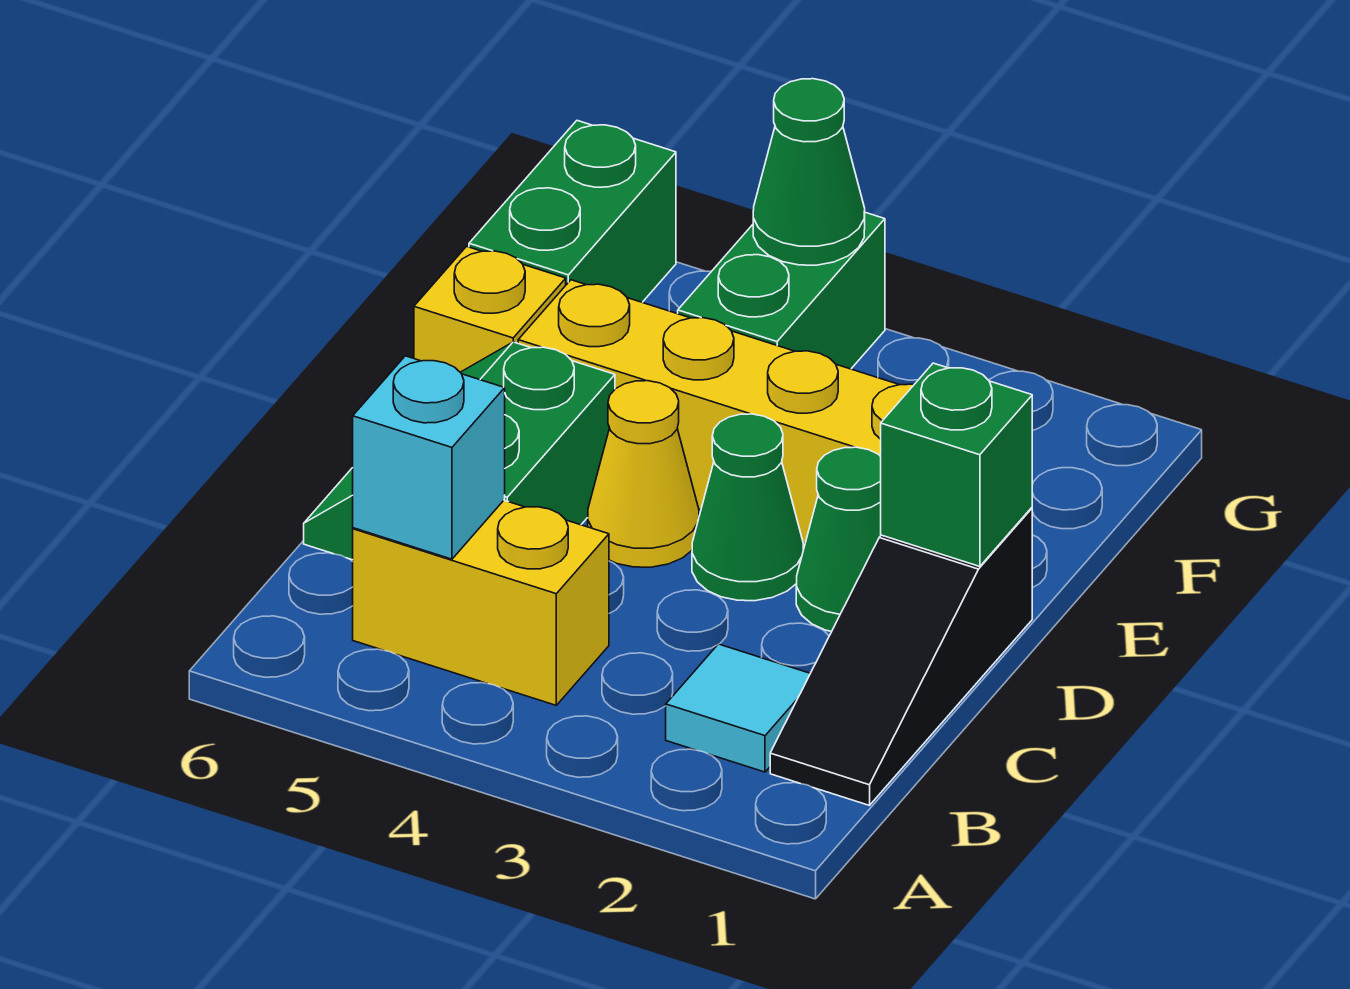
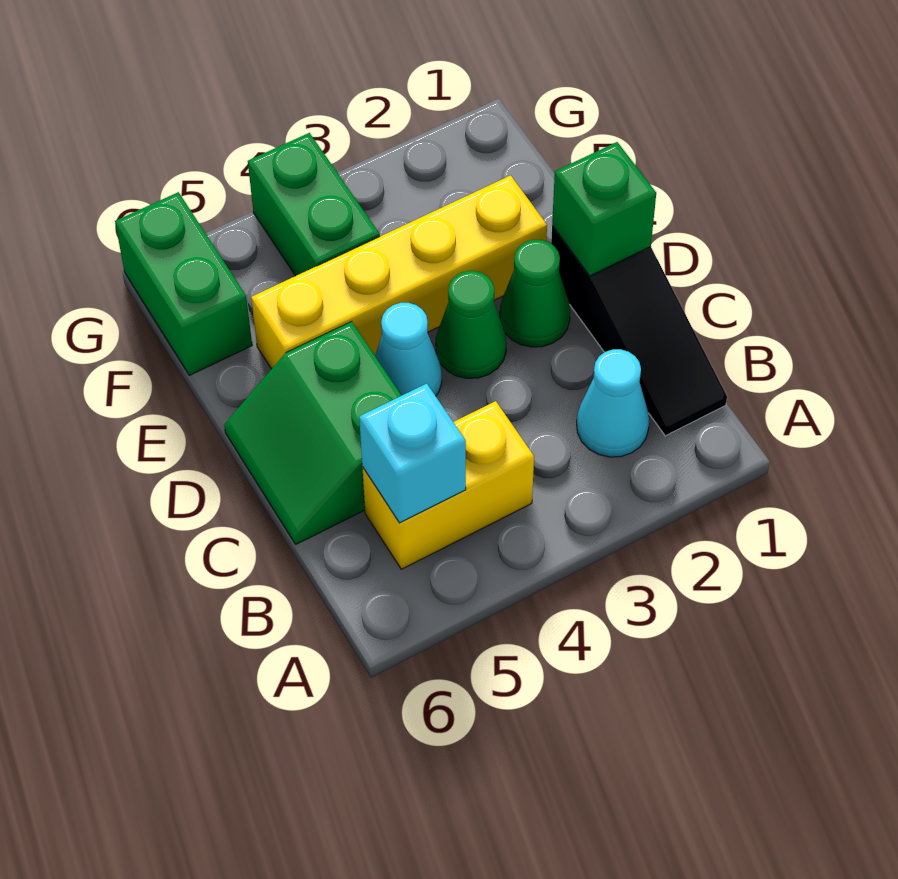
cyan tile B2 level 1 -> cyan cone B2 level 1
yellow cone D4 level 1 -> cyan cone D4 level 1
yellow brick E6 level 1 -> none
green cone G4 level 2 -> none

